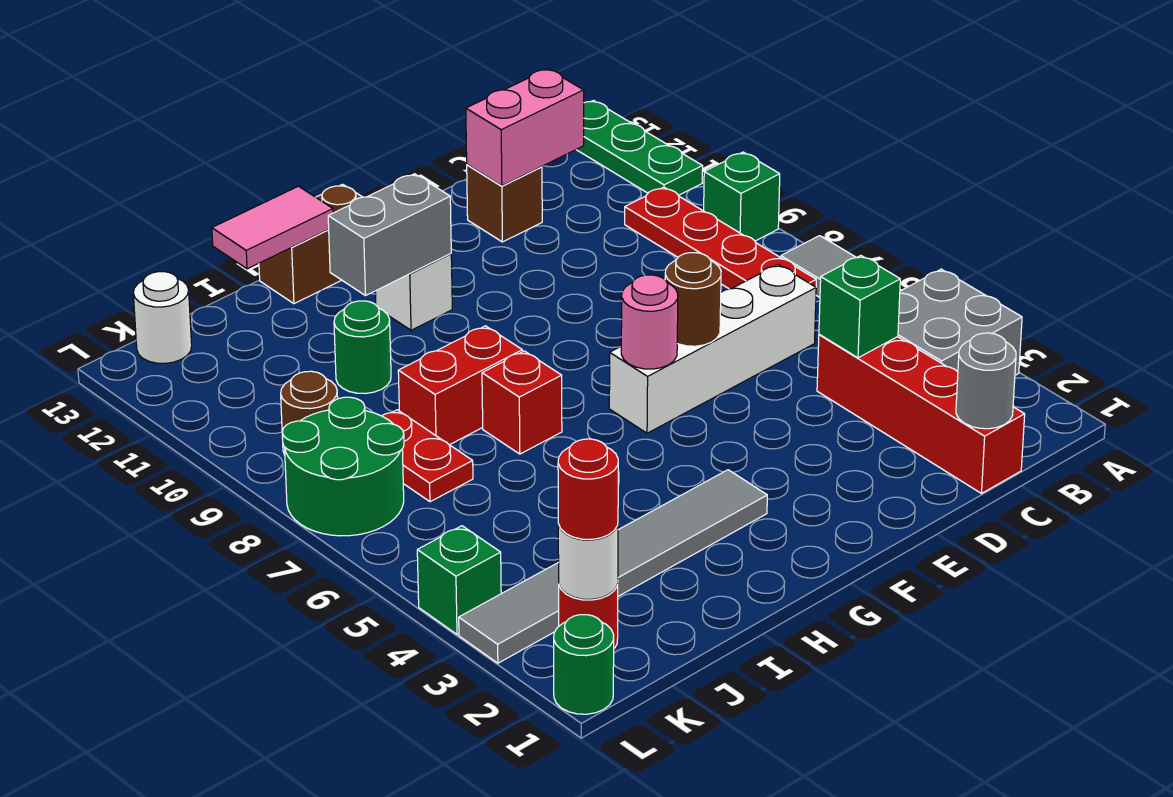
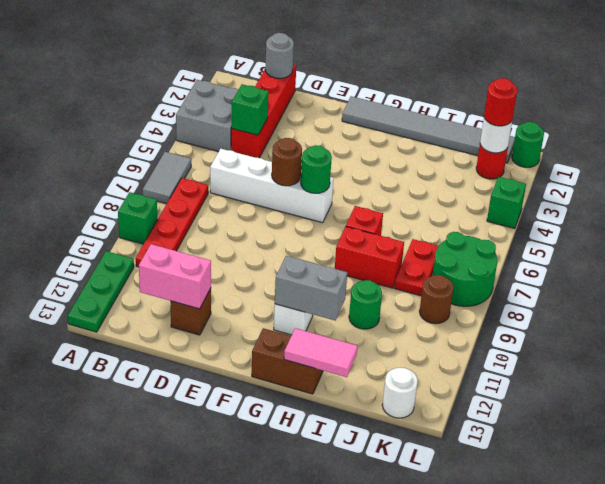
pink round brick F6 level 2 -> green round brick F6 level 2
grey tile G3:L3 level 1 -> grey tile F1:K1 level 1

